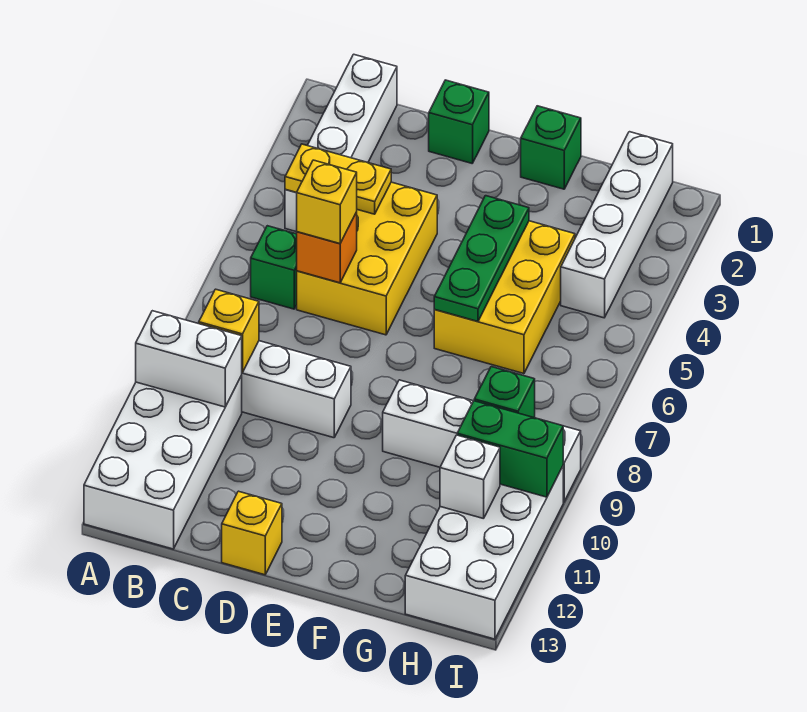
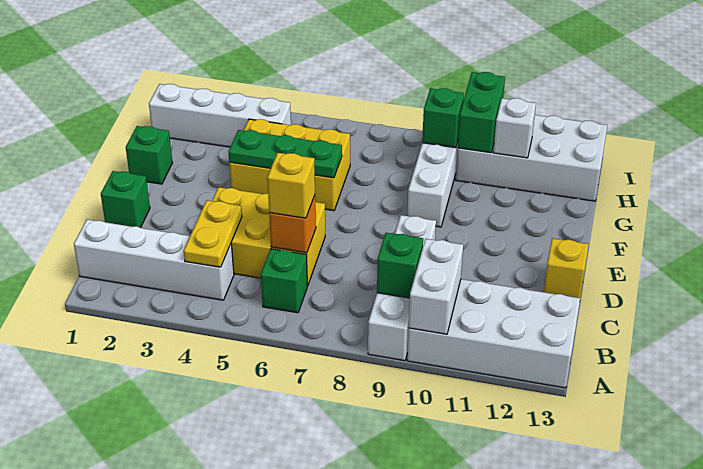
yellow brick B9 level 2 -> green brick B9 level 2

